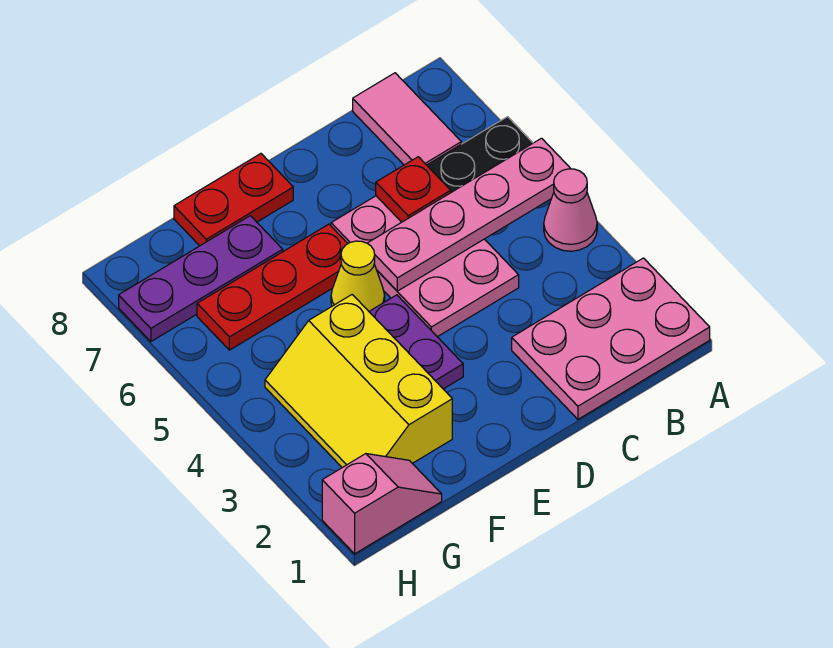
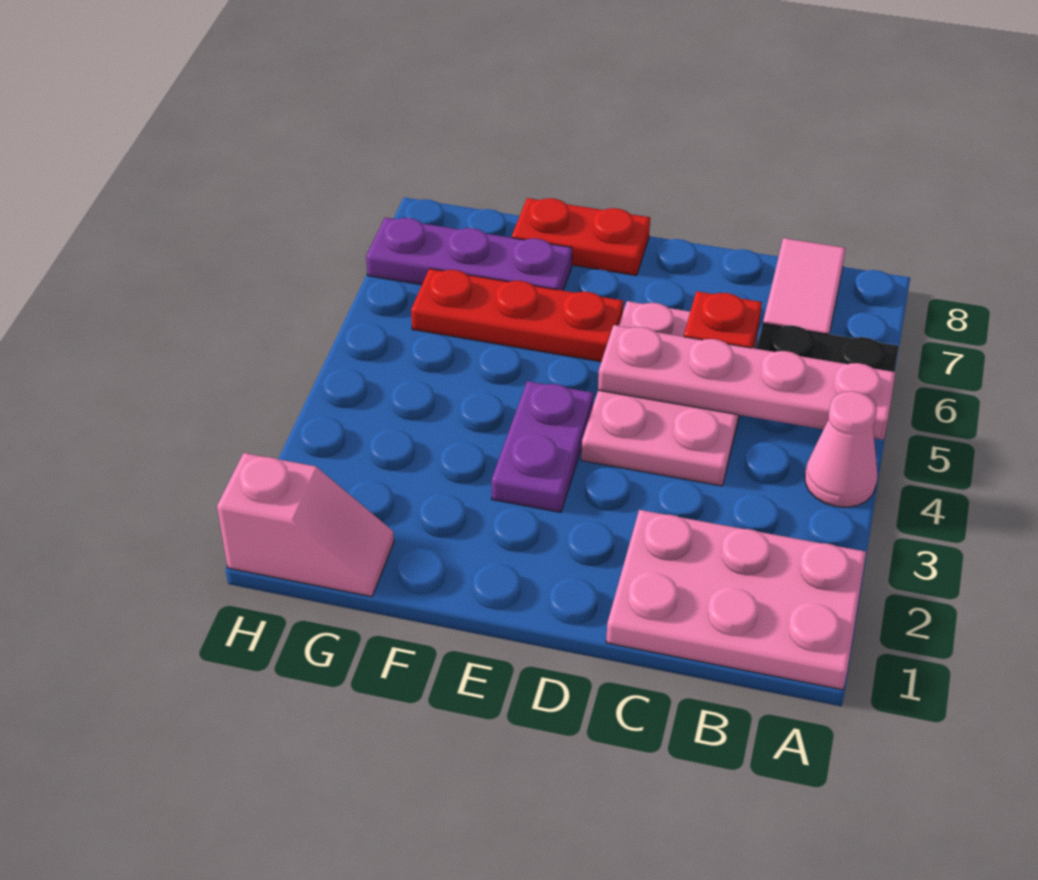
yellow cone E5 level 1 -> none
yellow slope F2:G4 level 1 top F -> none

